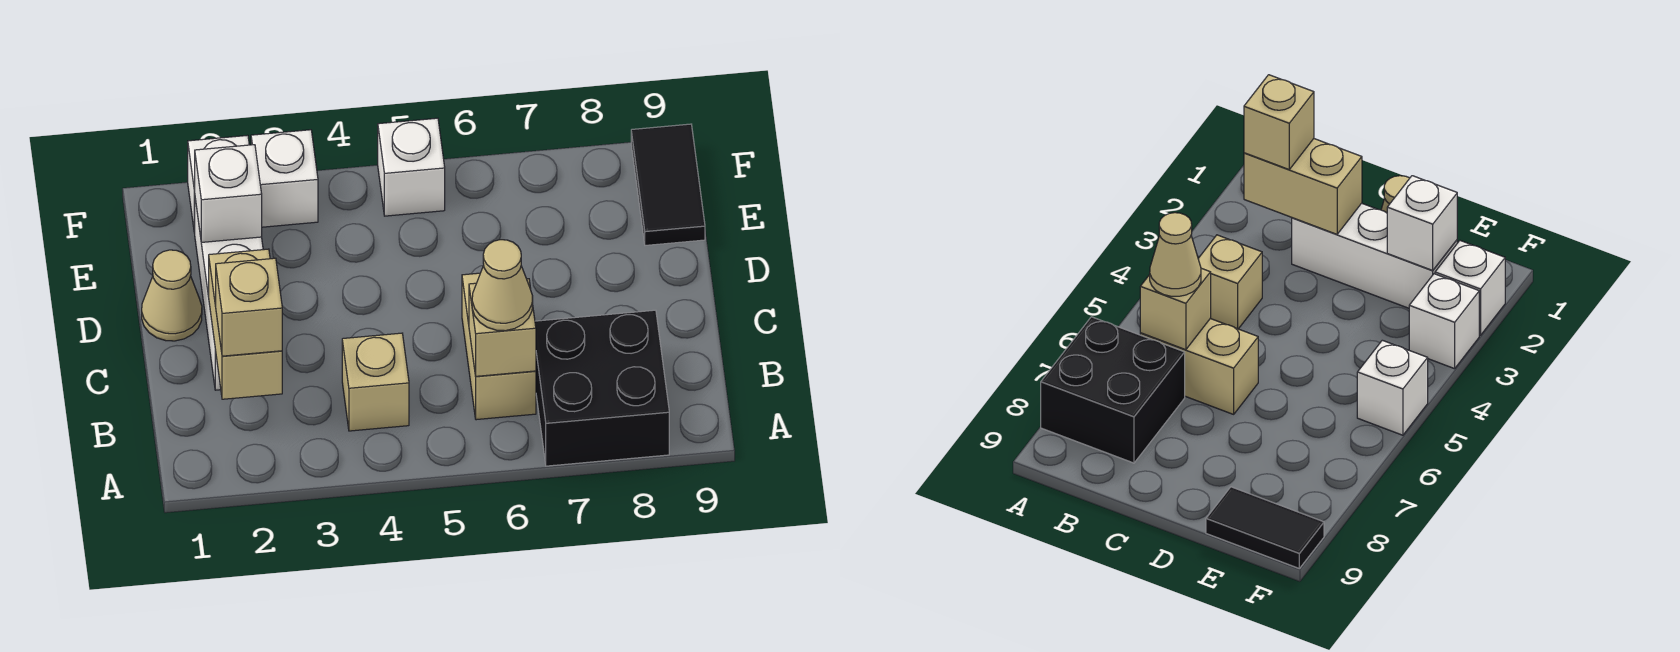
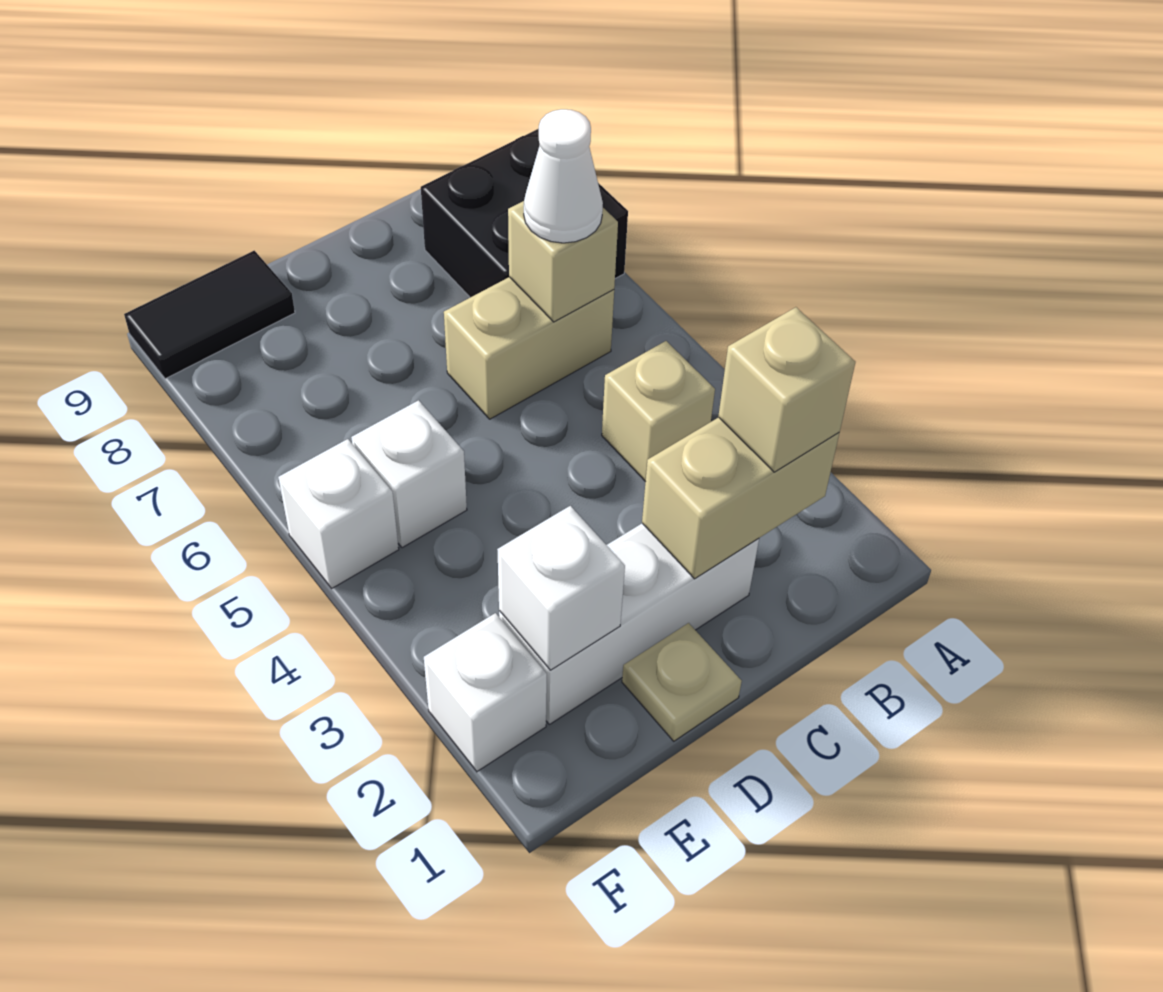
tan cone B6 level 3 -> white cone B6 level 3
tan cone D1 level 1 -> tan plate D1 level 1
white brick F3 level 1 -> white brick E5 level 1

